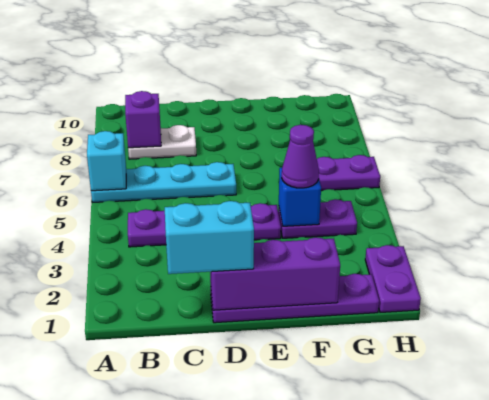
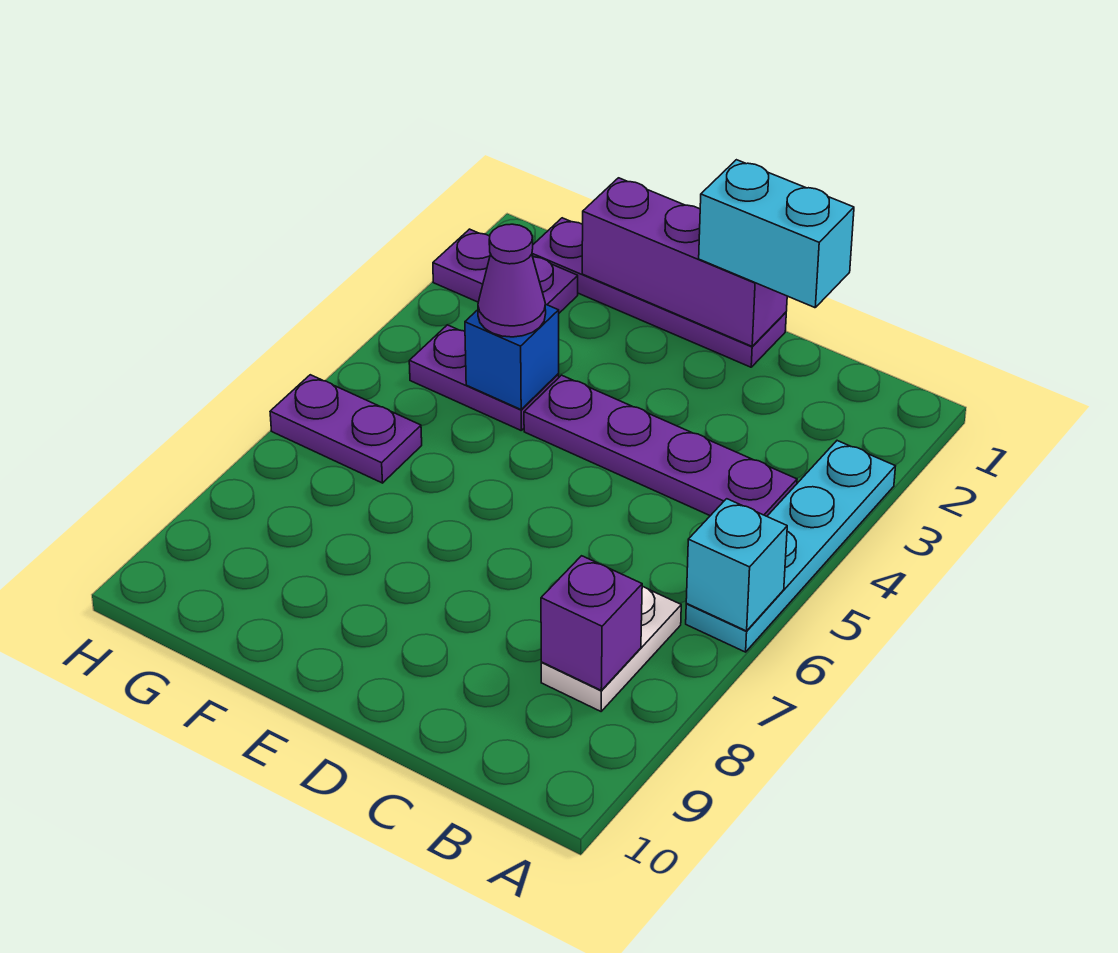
cyan plate A6:D6 level 1 -> cyan plate A3:A6 level 1
white plate B8:C8 level 1 -> white plate B7:B8 level 1
purple plate H1:H2 level 1 -> purple plate G2:H2 level 1

